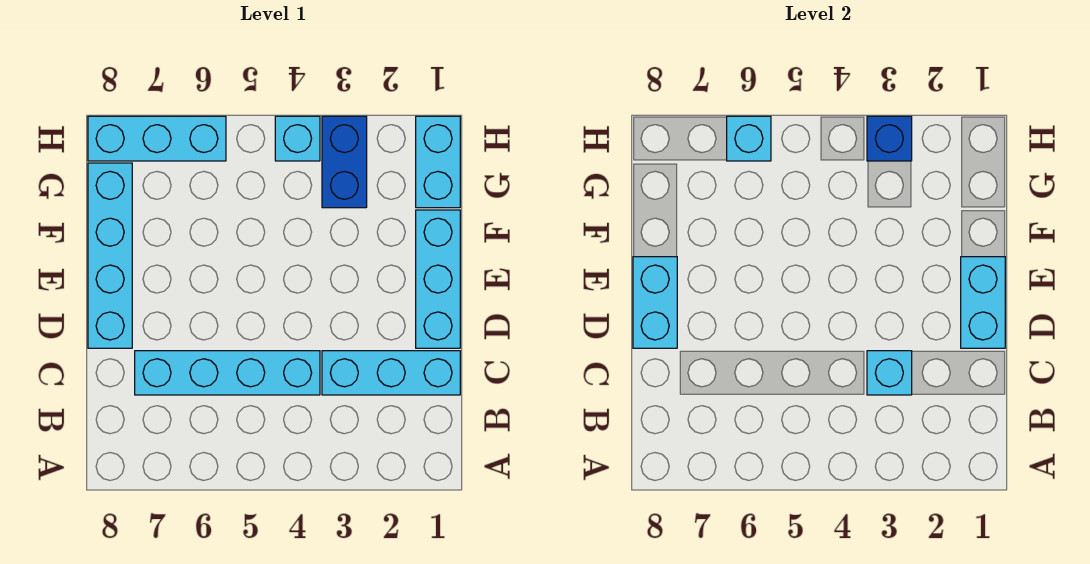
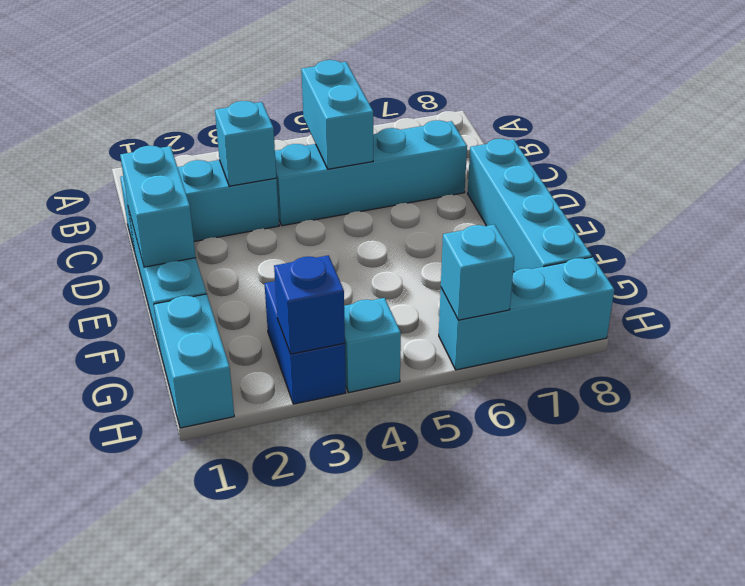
cyan brick D8:E8 level 2 -> cyan brick B5:C5 level 2

